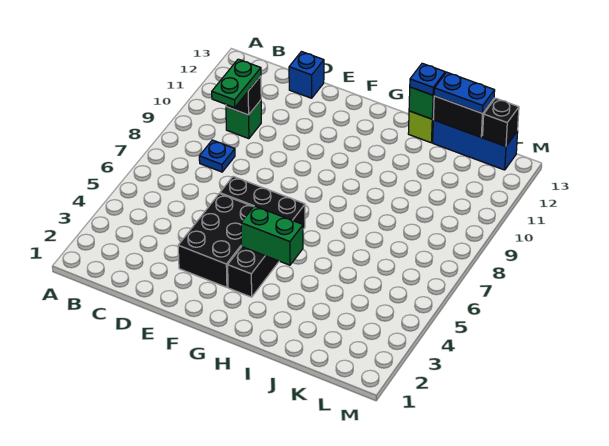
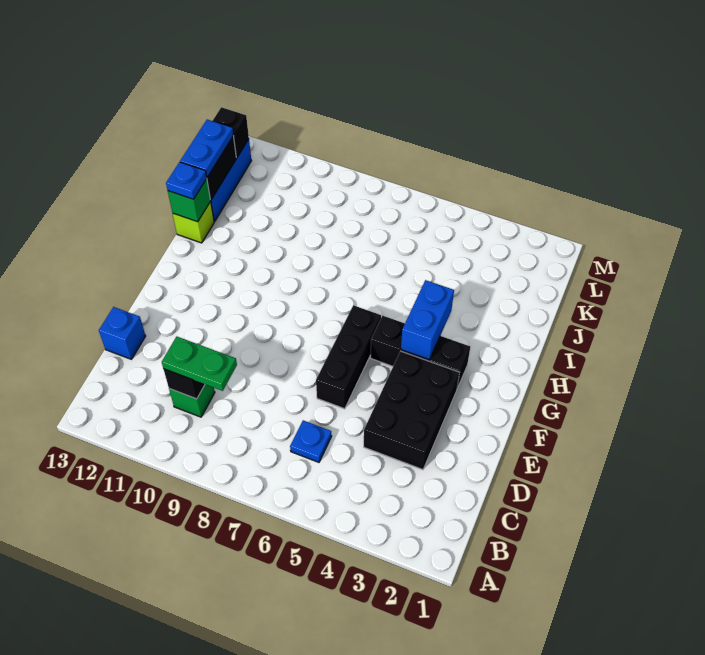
blue plate C8 level 1 -> blue plate C6 level 1
black brick E3:F5 level 1 -> black brick D3:F4 level 1
green brick G4:H4 level 2 -> blue brick G4:H4 level 2

